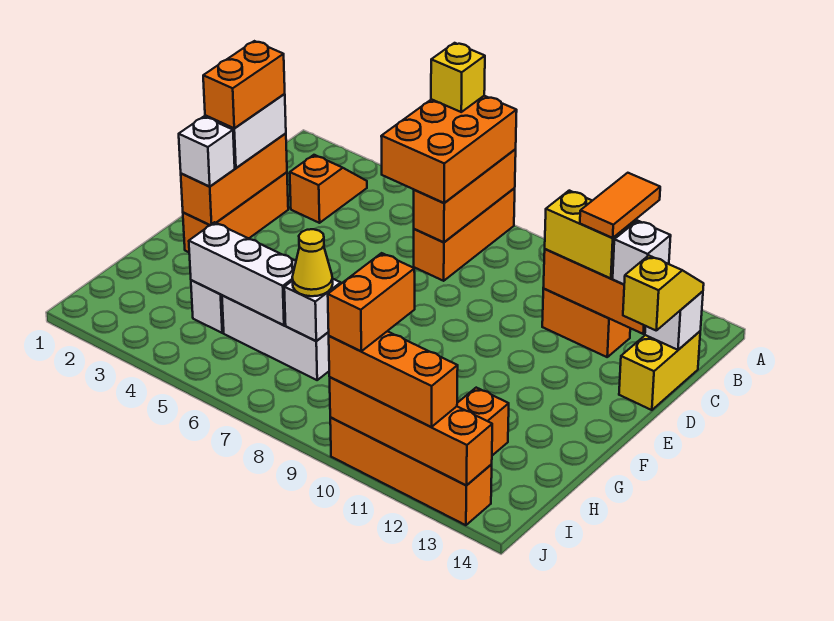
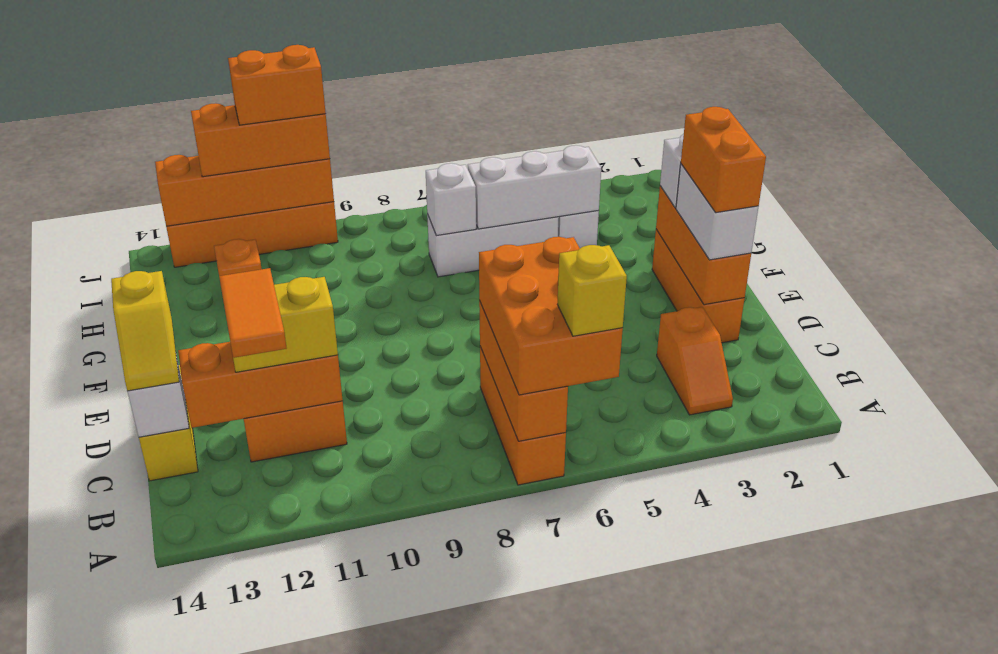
white brick C13 level 3 -> none
yellow cone H7 level 3 -> none
orange brick I10:J10 level 4 -> orange brick J10:J11 level 4

